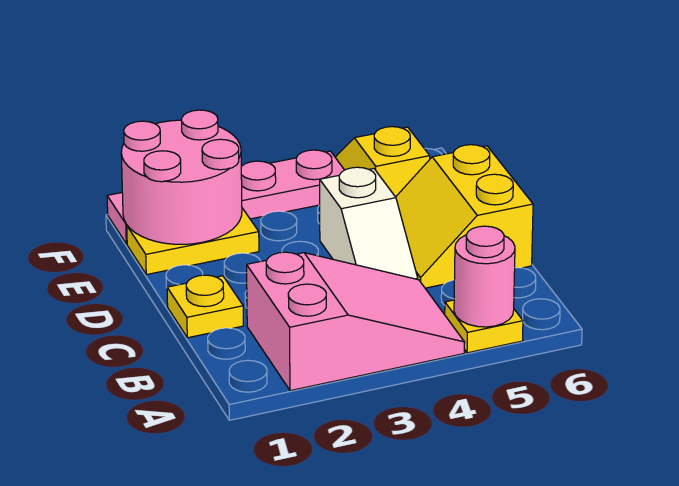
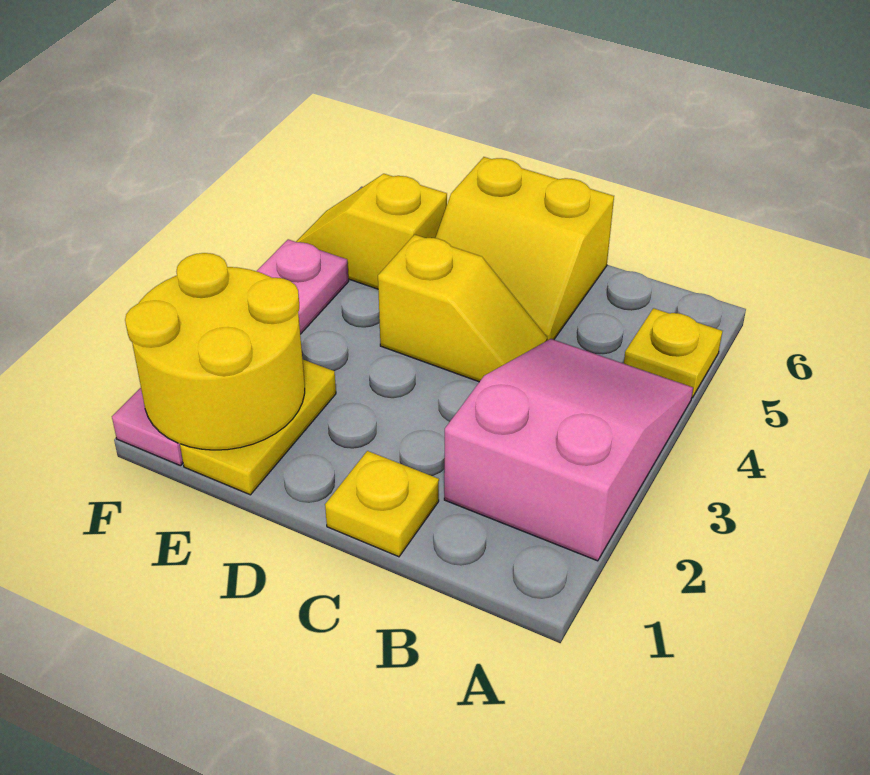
pink round brick A5 level 2 -> none
white slope C4:D4 level 1 top D -> yellow slope C4:D4 level 1 top D
pink round brick E1:F2 level 2 -> yellow round brick E1:F2 level 2

